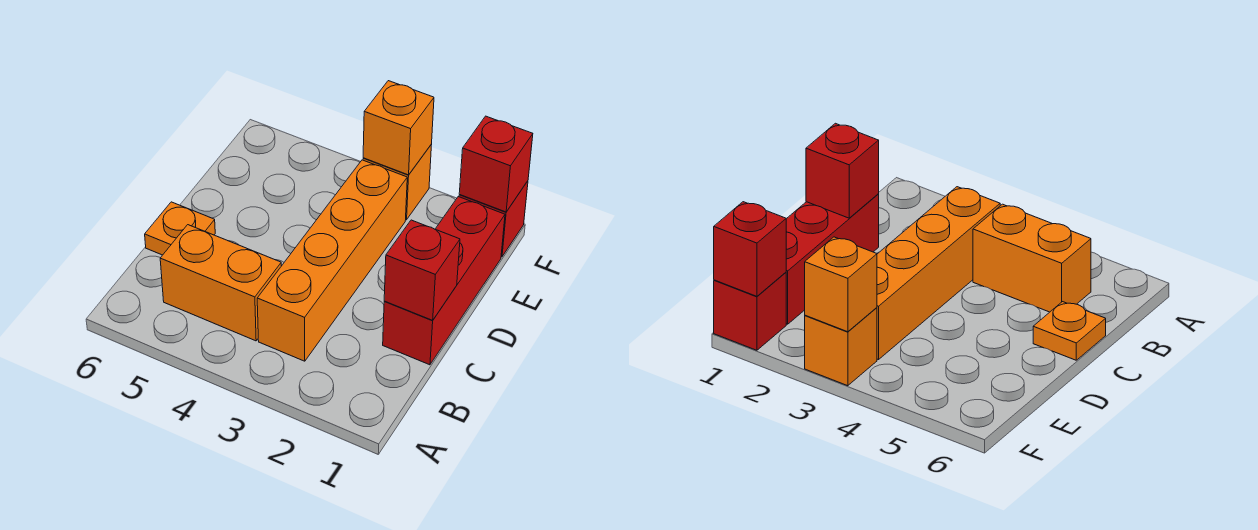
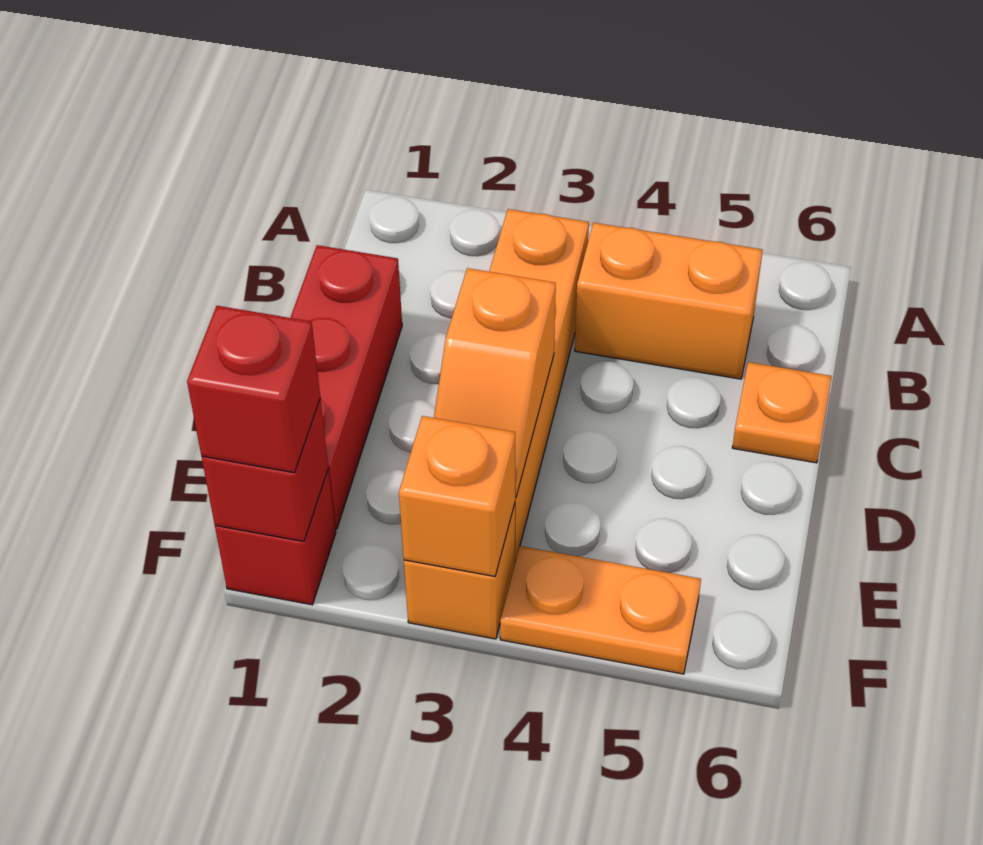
red brick C1 level 2 -> red brick F1 level 3
none -> orange slope D3:E3 level 2 top D
none -> orange plate F4:F5 level 1

